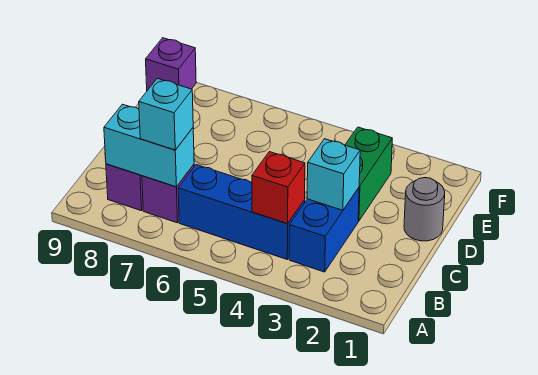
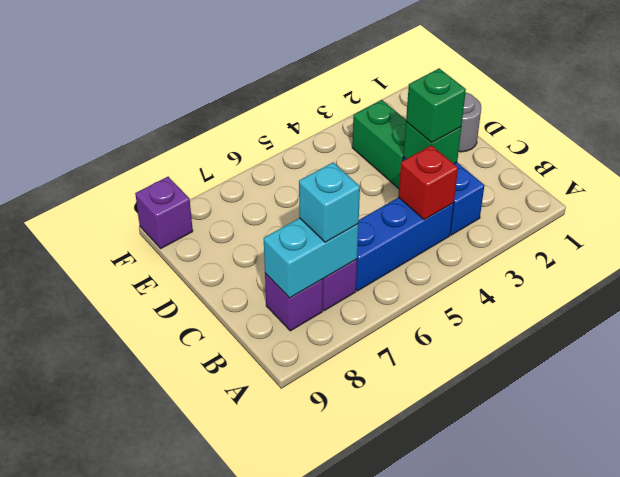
cyan brick C3 level 2 -> green brick C3 level 2
none -> green brick C3 level 3

